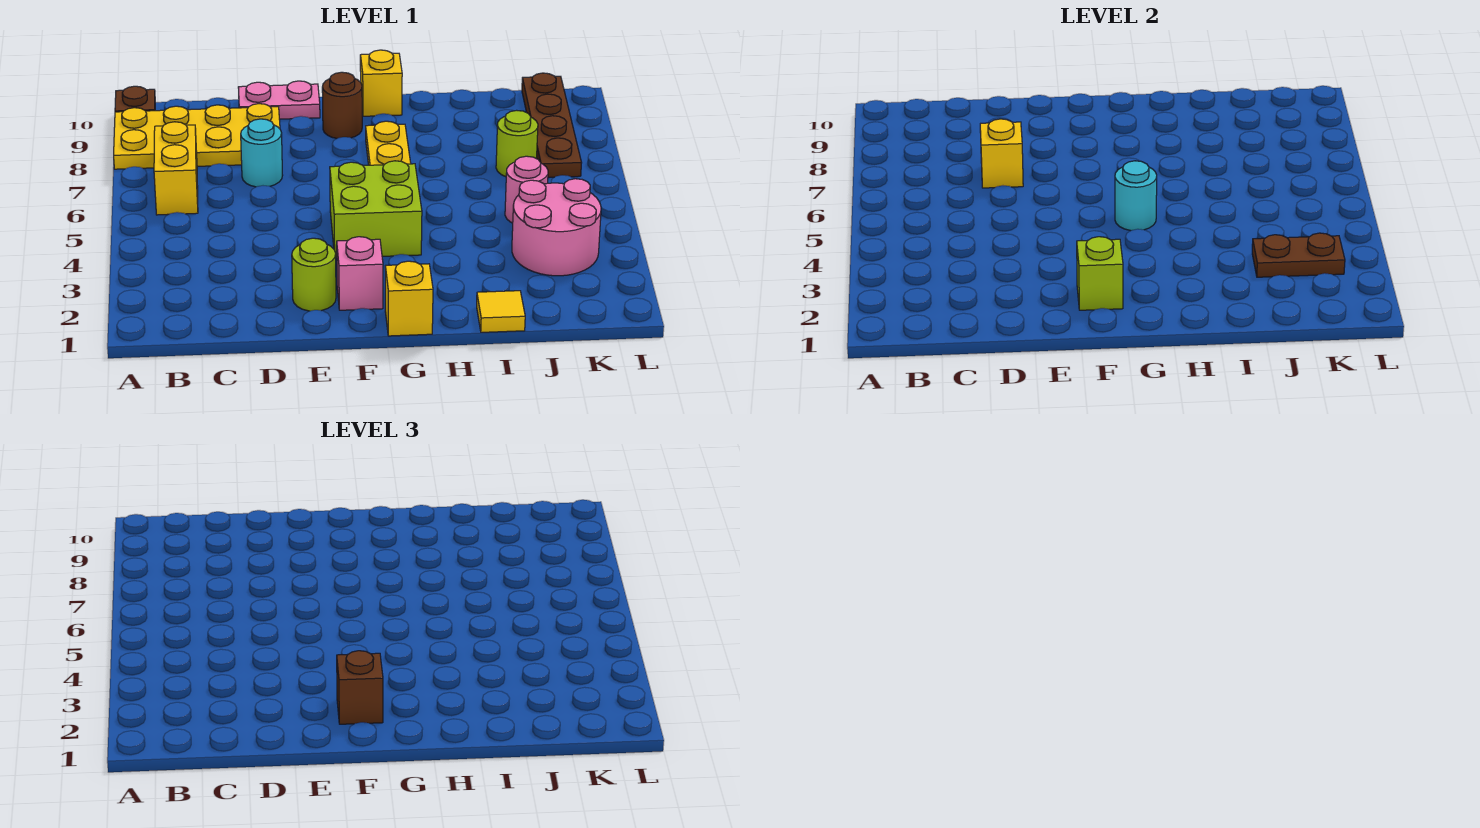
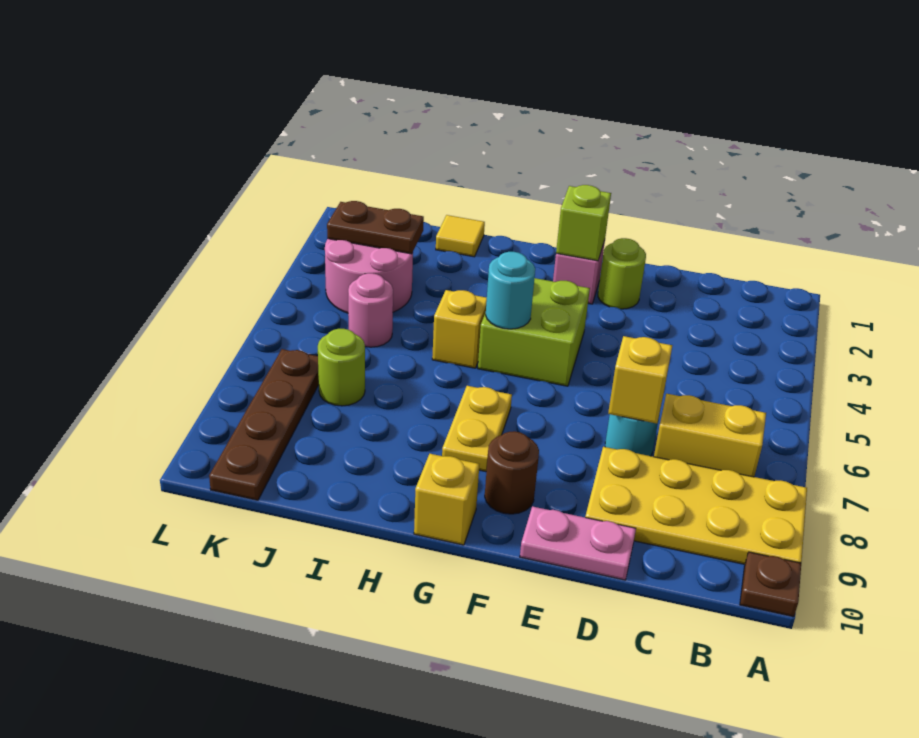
yellow brick B6:B7 level 1 -> yellow brick B7:C7 level 1
brown brick F2 level 3 -> none
yellow brick G1 level 1 -> yellow brick H5 level 1

